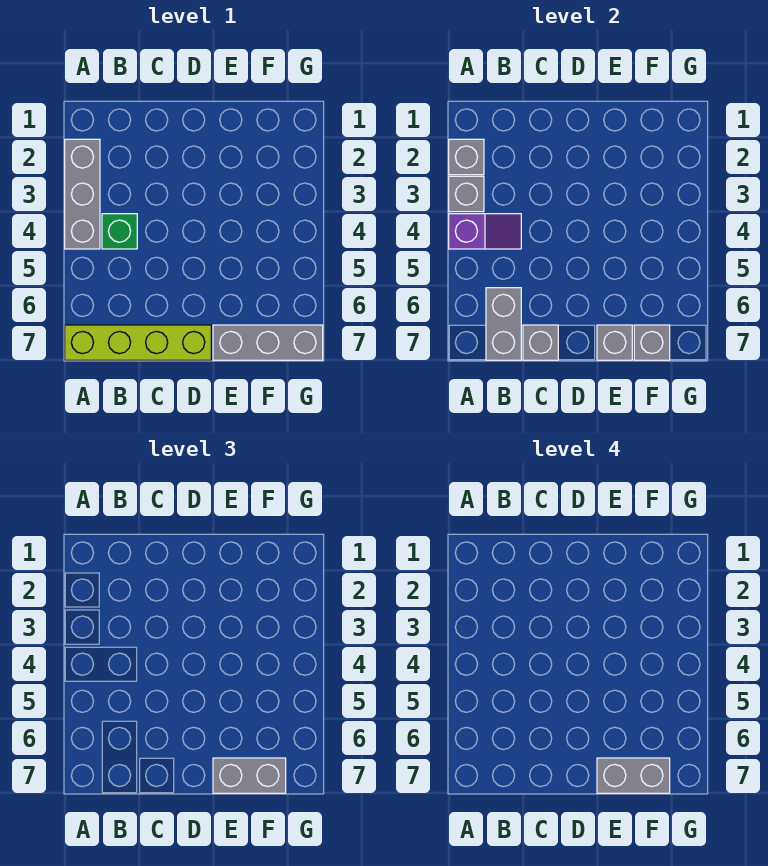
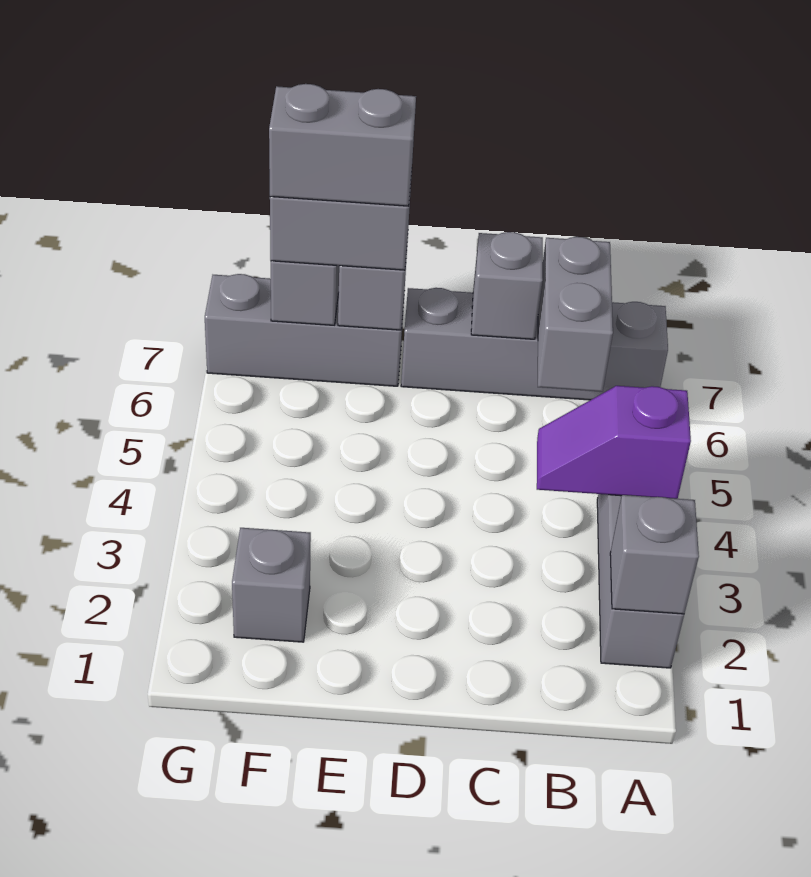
grey brick A3 level 2 -> grey brick F2 level 1
lime brick A7:D7 level 1 -> grey brick A7:D7 level 1
green brick B4 level 1 -> none

